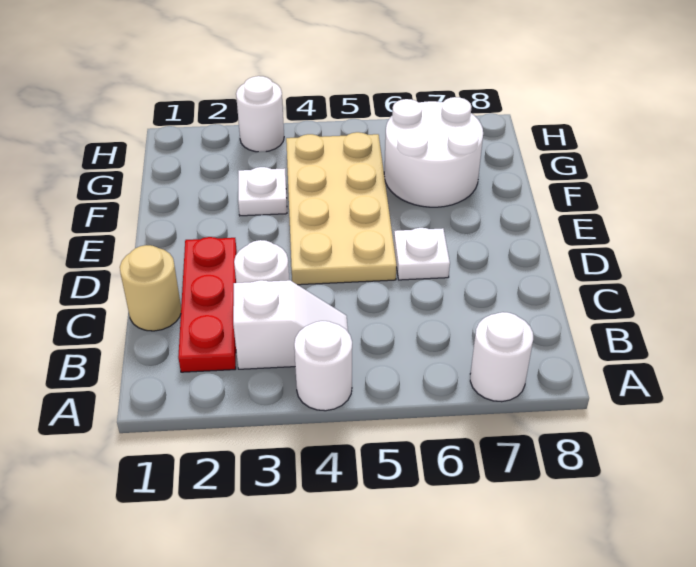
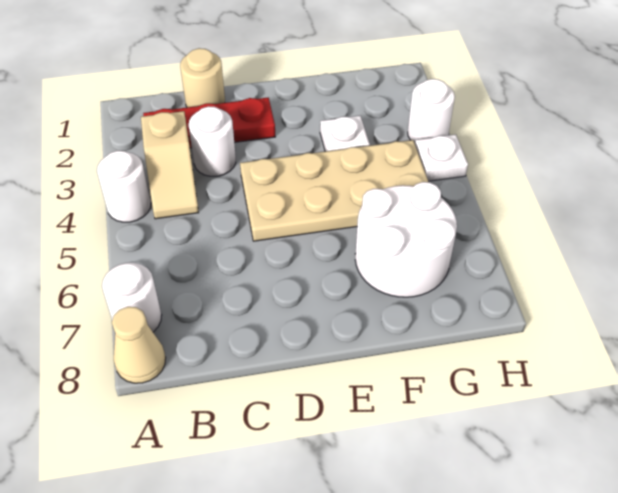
none -> tan cone A8 level 1
white slope B3:B4 level 1 top 3 -> tan slope B3:B4 level 1 top 3
white plate D6 level 1 -> white plate H4 level 1

